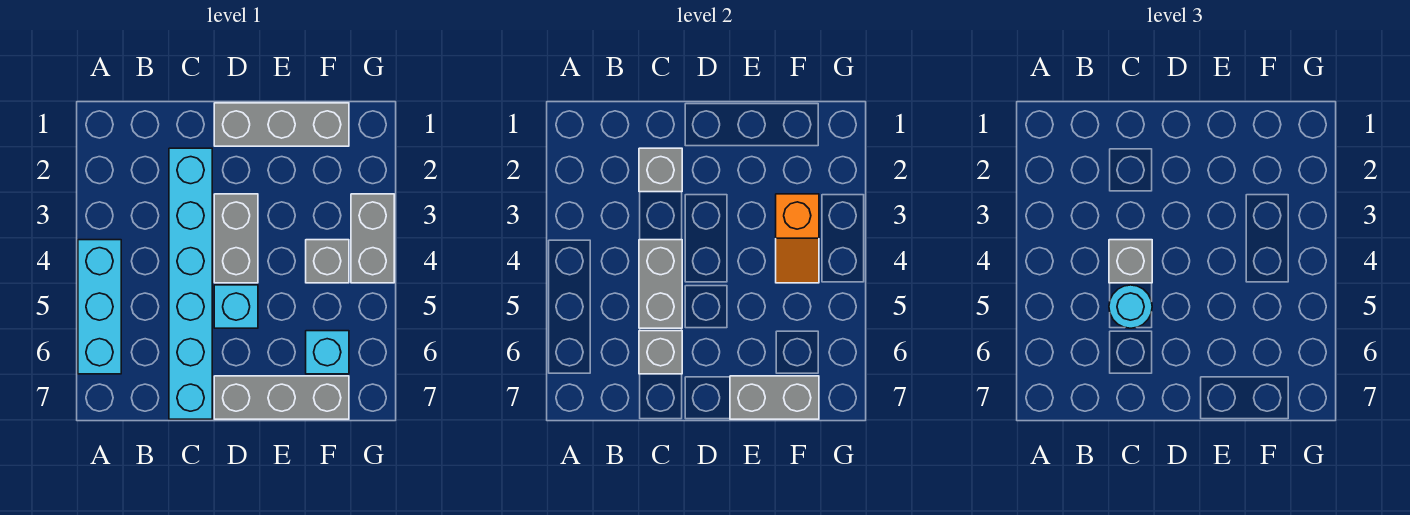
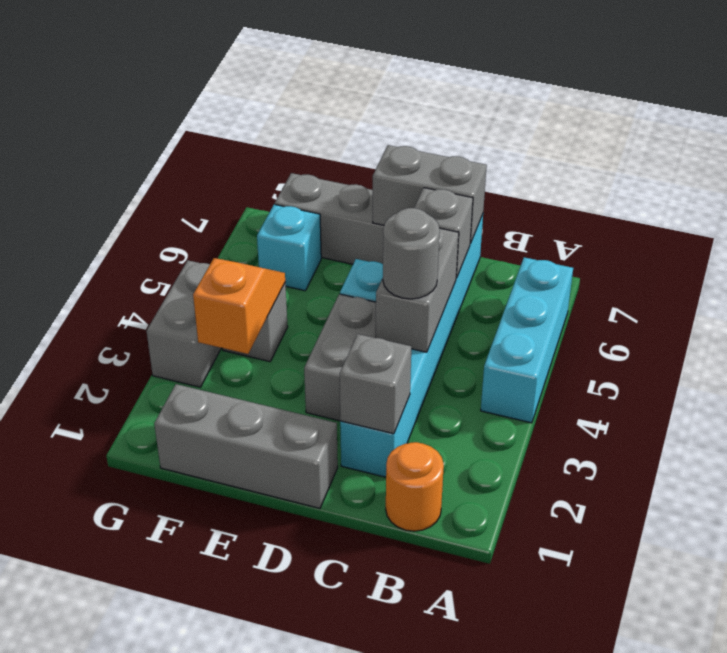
none -> orange round brick B1 level 1
grey brick C4 level 3 -> grey round brick C4 level 3
cyan round brick C5 level 3 -> none
grey brick E7:F7 level 2 -> grey brick C7:D7 level 2

